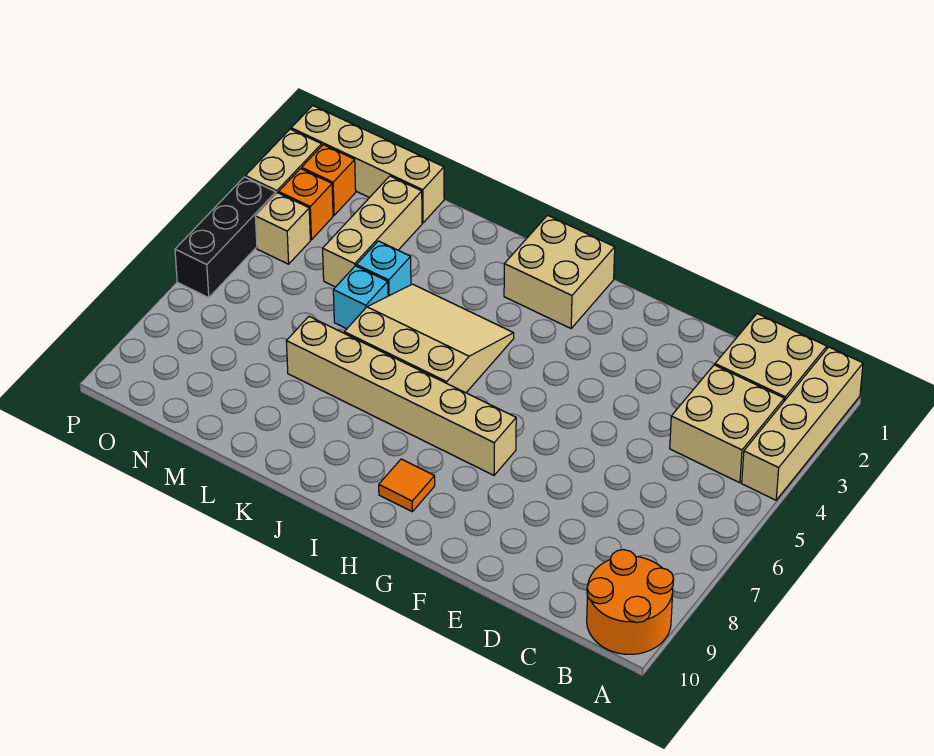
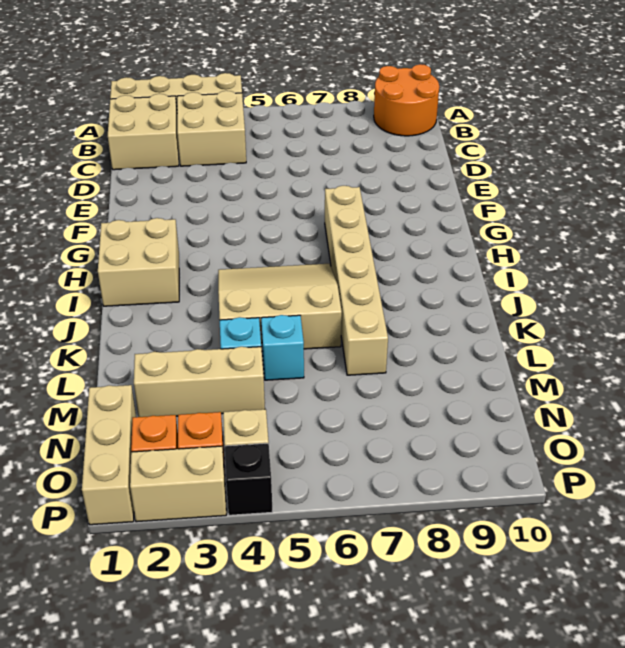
orange tile H9 level 1 -> none
tan slope I4:K6 level 1 top 6 -> tan slope I4:K6 level 1 top K
tan brick M1:P1 level 1 -> tan brick N1:P1 level 1
black brick P4:P6 level 1 -> black brick P4 level 1

